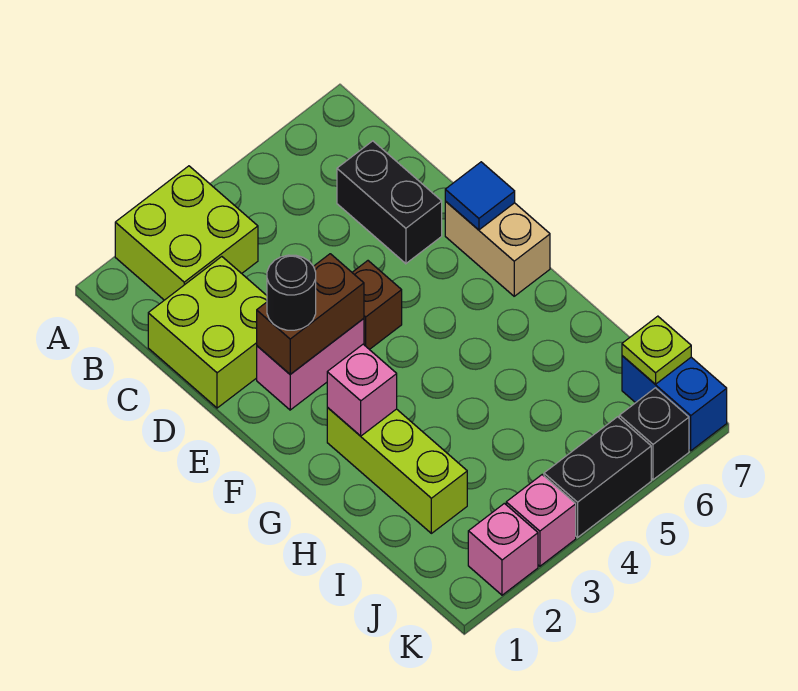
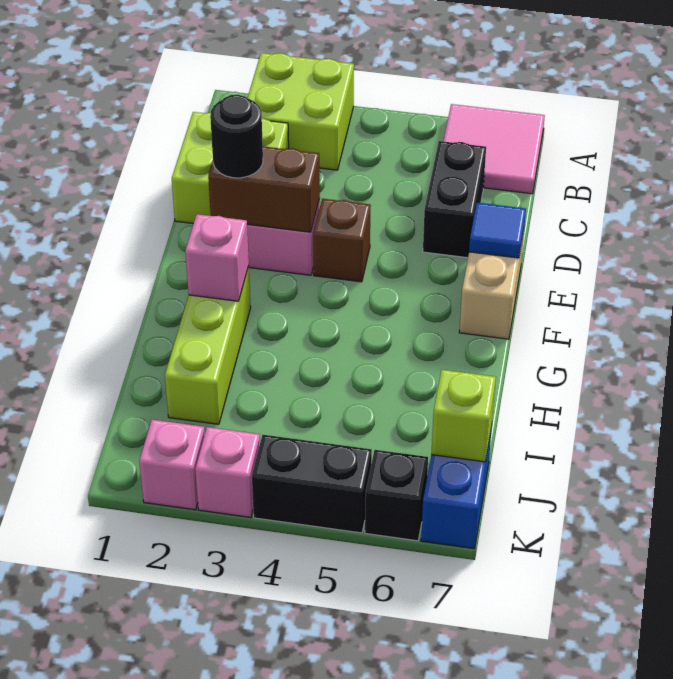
none -> pink tile A6:B7 level 1
lime plate J7 level 2 -> lime brick J7 level 2

